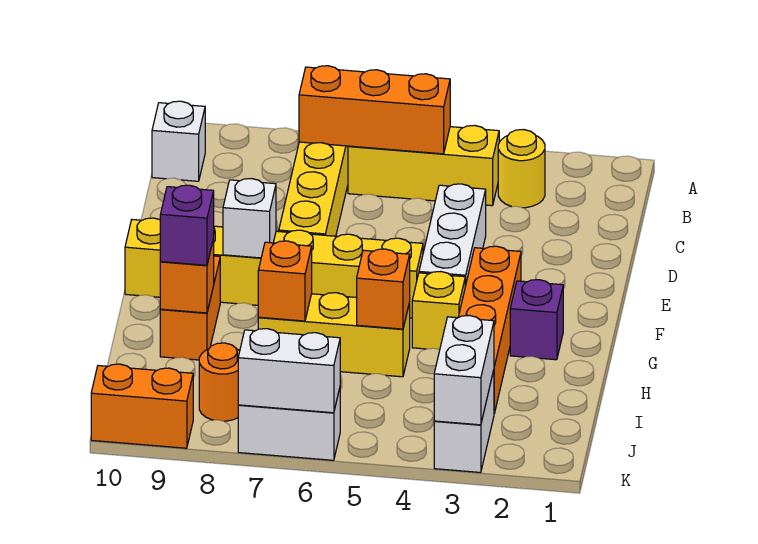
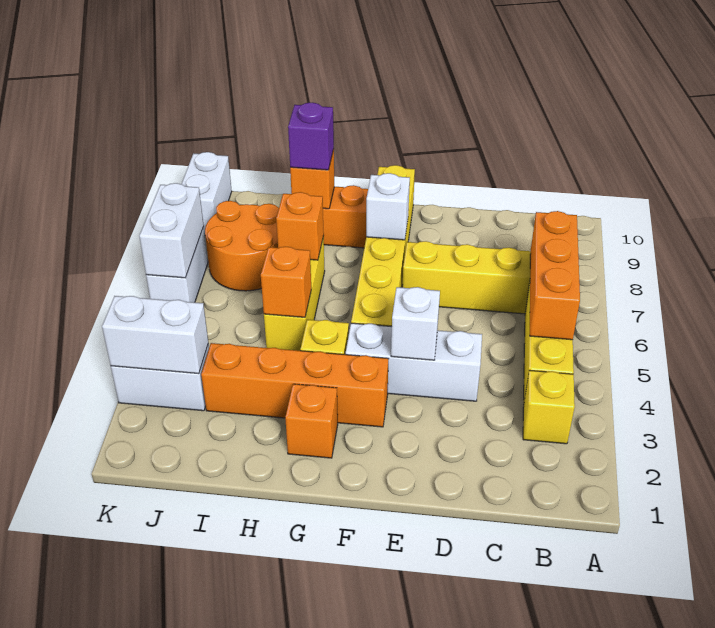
yellow round brick B3 level 1 -> yellow brick B3 level 1
white brick B10 level 1 -> white brick E4 level 2
purple brick G2 level 1 -> orange brick G2 level 1
orange round brick J8 level 1 -> orange round brick I7:J8 level 1
orange brick K9:K10 level 1 -> white brick K9:K10 level 1

